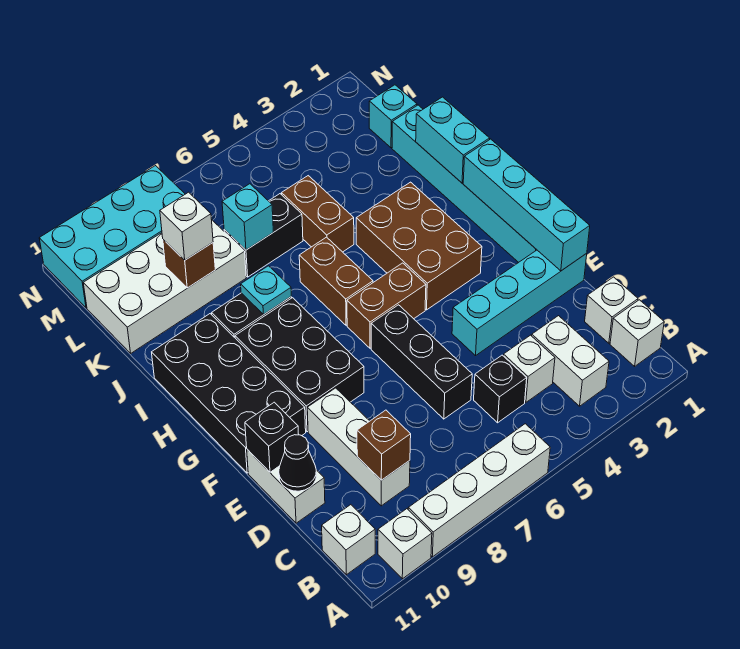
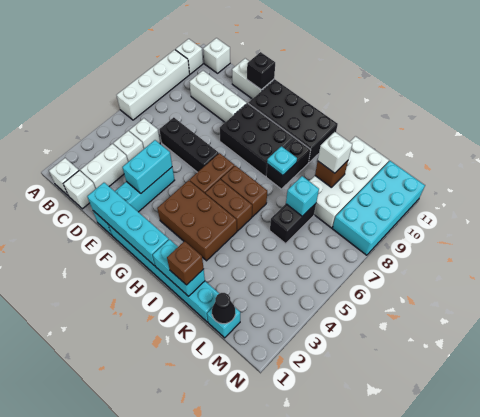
white brick B3:C3 level 1 -> white brick C2:C3 level 1
black brick C5 level 1 -> white brick C5 level 1
brown brick C9 level 2 -> brown brick J1 level 3
black cone D11 level 2 -> black cone L1 level 2
none -> cyan brick E3:E4 level 2
brown brick J5:K5 level 1 -> brown brick H5:I5 level 1

